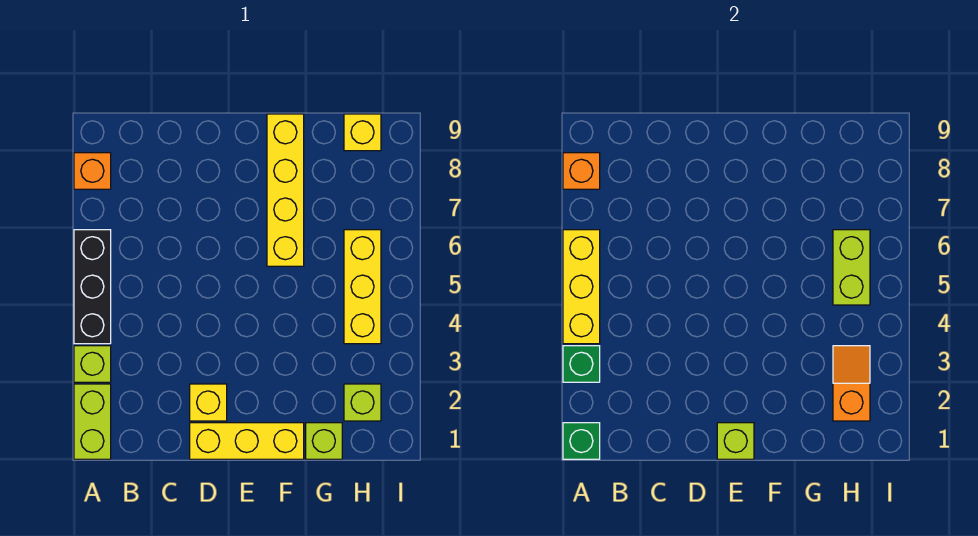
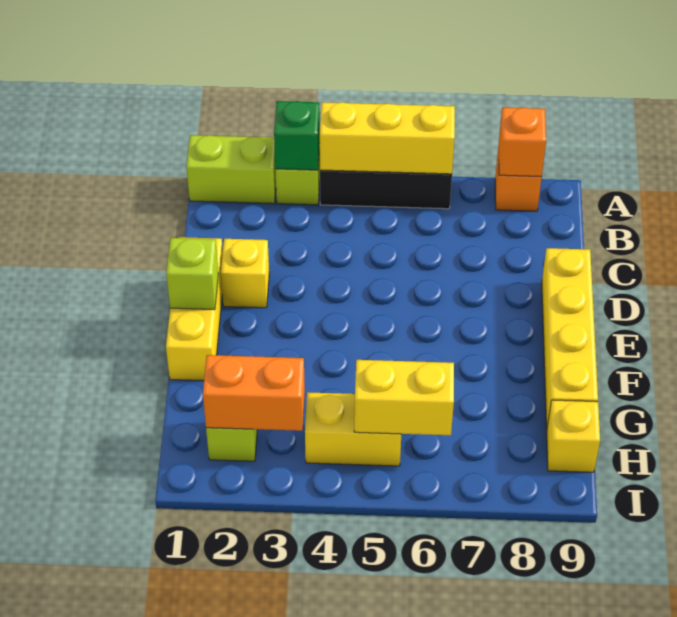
green brick A1 level 2 -> none
yellow brick F6:F9 level 1 -> yellow brick D9:G9 level 1
lime brick G1 level 1 -> none
orange slope H2:H3 level 2 top 2 -> orange brick H2:H3 level 2
yellow brick H4:H6 level 1 -> yellow brick H4:H5 level 1
lime brick H5:H6 level 2 -> yellow brick H5:H6 level 2

